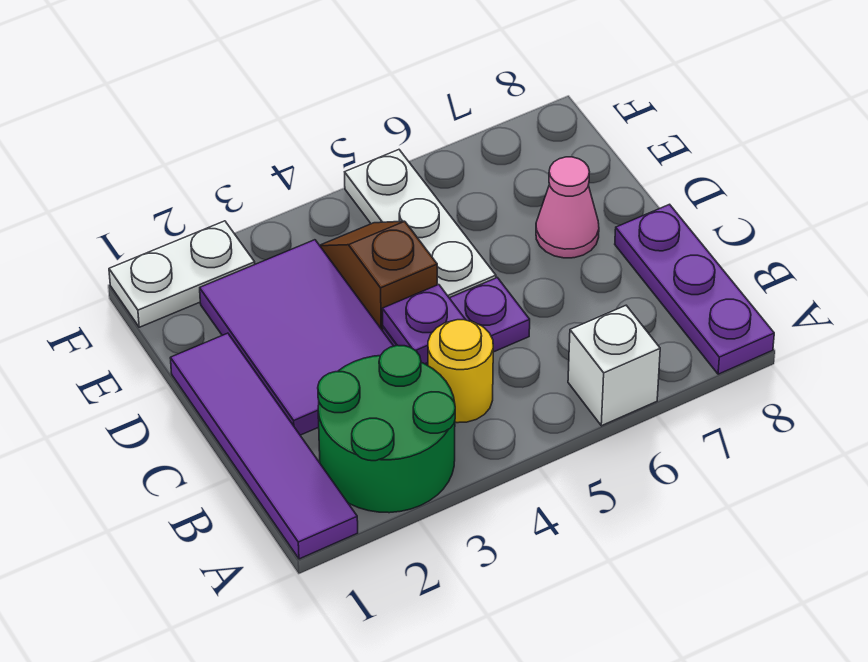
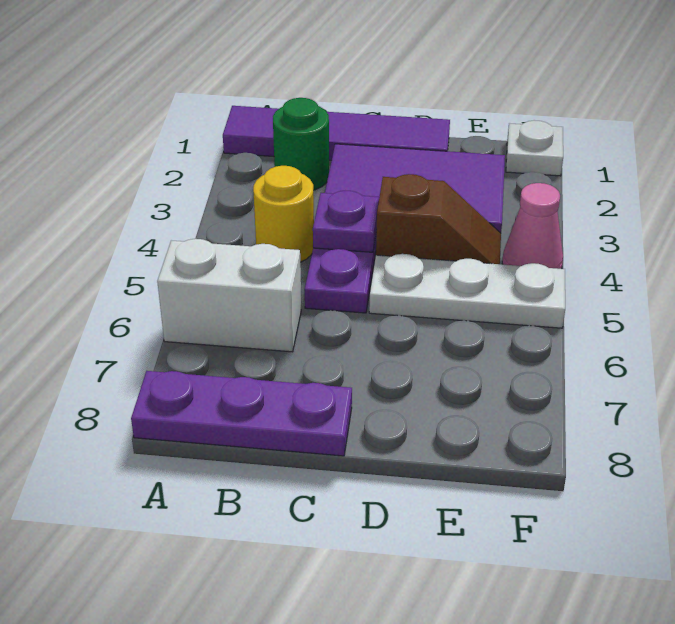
green round brick A2:B3 level 1 -> green round brick B2 level 1
white brick A6 level 1 -> white brick A6:B6 level 1
pink cone D7 level 1 -> pink cone F4 level 1
white plate F1:F2 level 1 -> white plate F1 level 1

